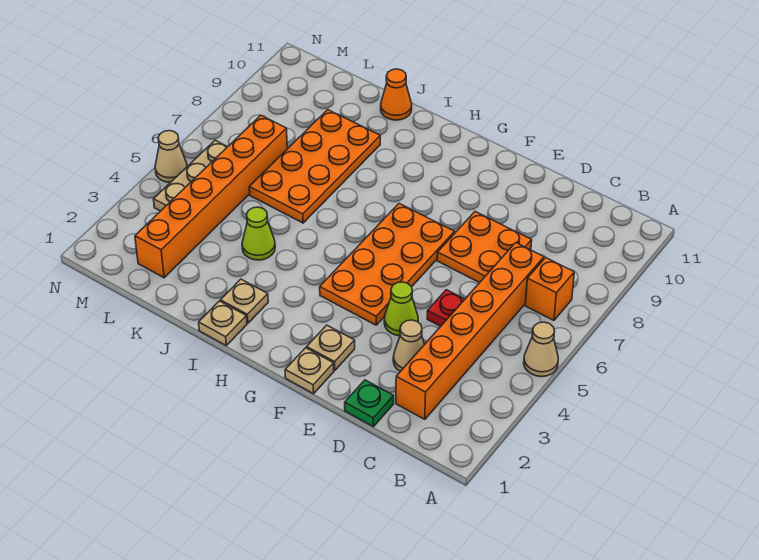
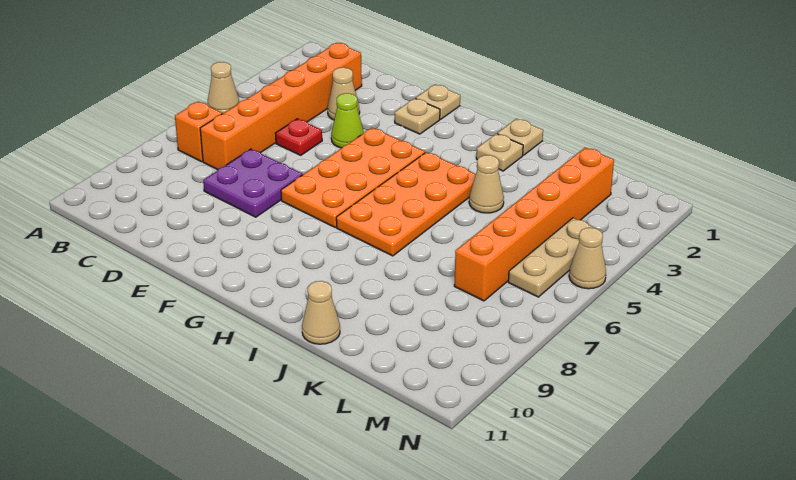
green plate D1 level 1 -> none
orange plate D7:E8 level 1 -> purple plate D7:E8 level 1
lime cone J4 level 1 -> tan cone J4 level 1
orange plate J6:K9 level 1 -> orange plate H4:I7 level 1
orange cone J11 level 1 -> tan cone J11 level 1

